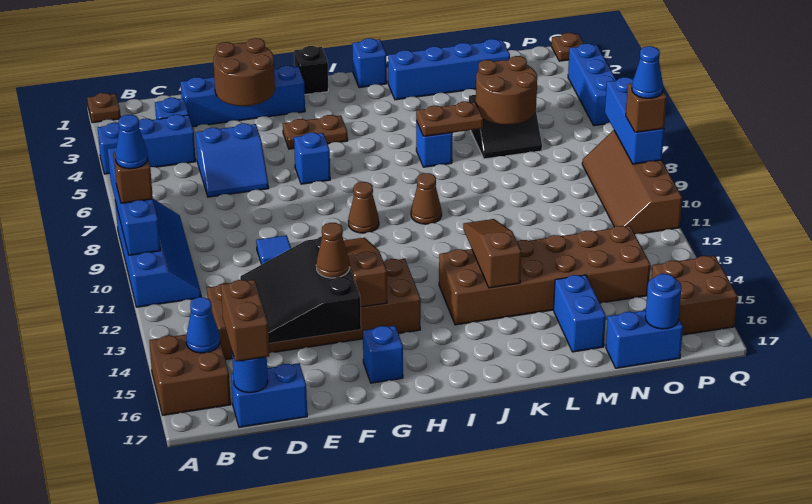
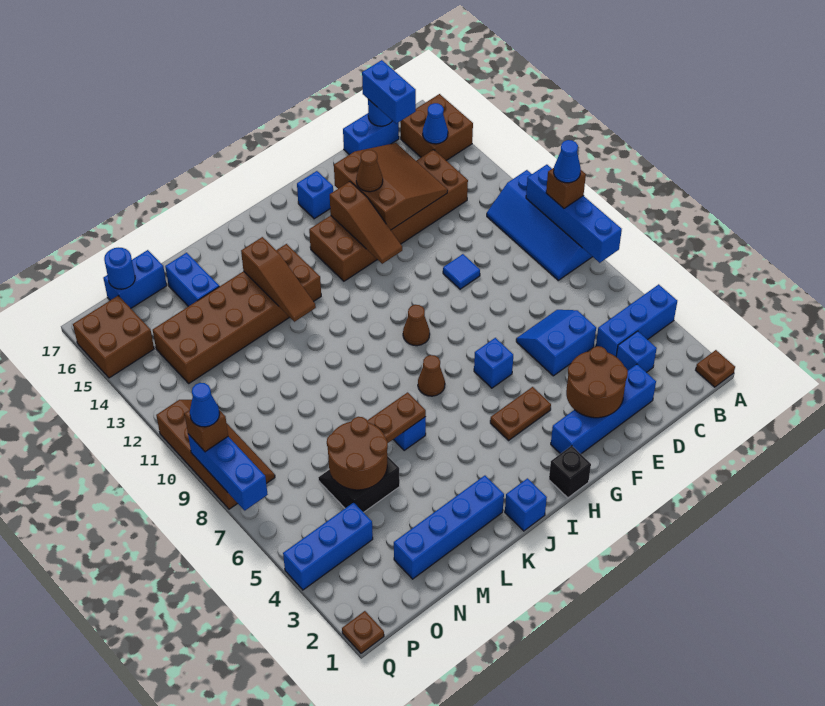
brown brick C16:C17 level 3 -> blue brick C16:C17 level 3
black slope D13:F15 level 2 top F -> brown slope D13:F15 level 2 top F
brown cone J9 level 1 -> brown cone I7 level 1
blue brick Q3:Q5 level 1 -> blue brick O4:Q4 level 1

